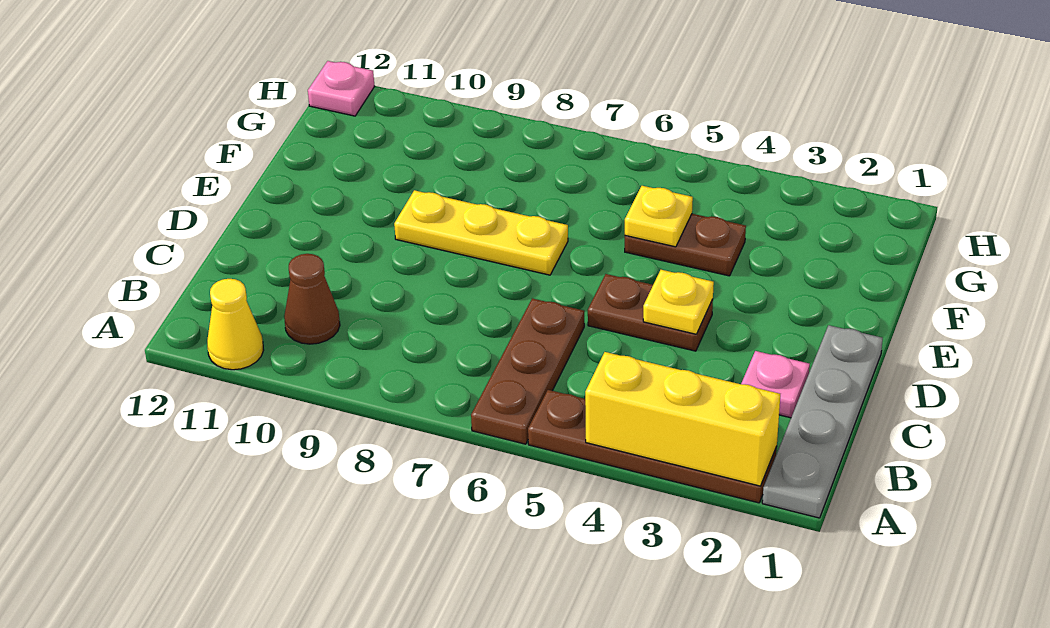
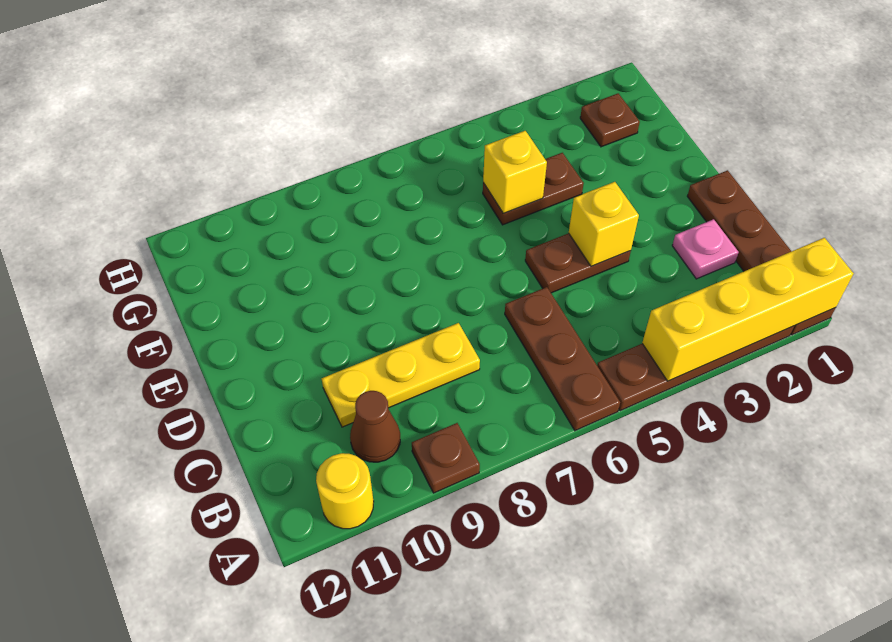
grey plate A1:D1 level 1 -> brown plate A1:D1 level 1
yellow brick A2:A4 level 2 -> yellow brick A1:A4 level 2
none -> brown plate A9 level 1
yellow cone A11 level 1 -> yellow round brick A11 level 1
yellow plate D4 level 2 -> yellow brick D4 level 2
yellow plate E7:E9 level 1 -> yellow plate C8:C10 level 1
yellow plate F5 level 2 -> yellow brick F5 level 2
none -> brown plate G2 level 1
pink plate H12 level 1 -> none

